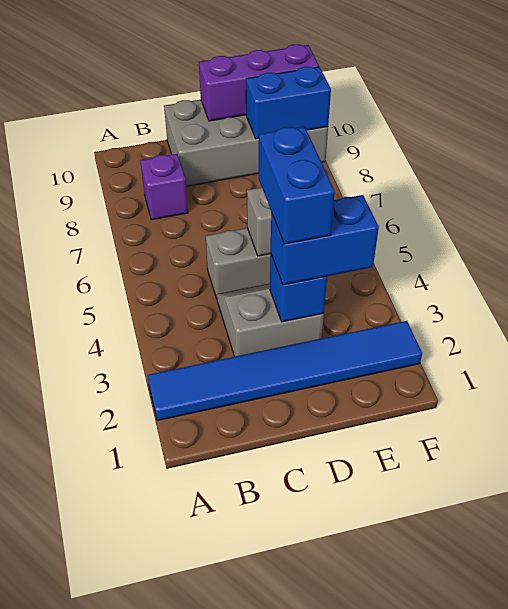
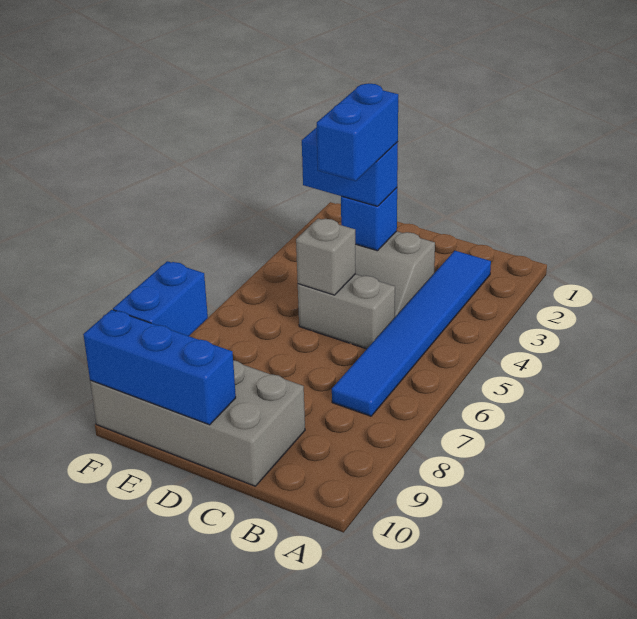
blue tile A2:F2 level 1 -> blue tile B2:B7 level 1
purple brick B8 level 1 -> none
purple brick D10:F10 level 2 -> blue brick D10:F10 level 2
blue brick E9:F9 level 2 -> blue brick F8:F9 level 2

